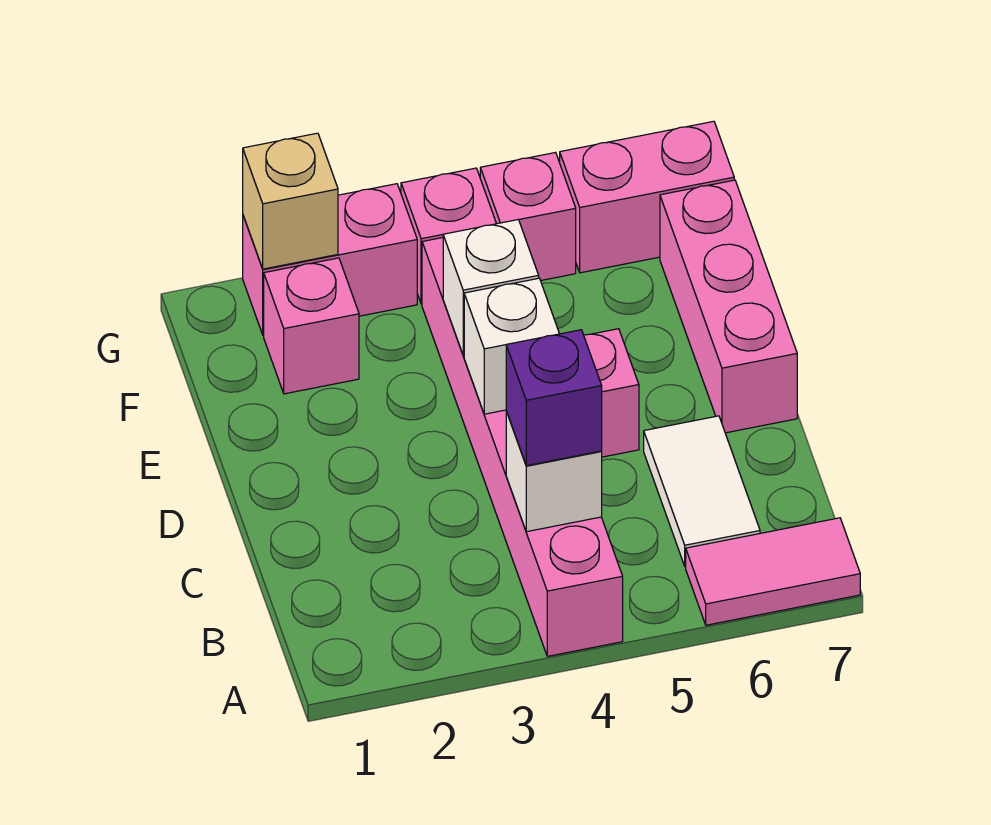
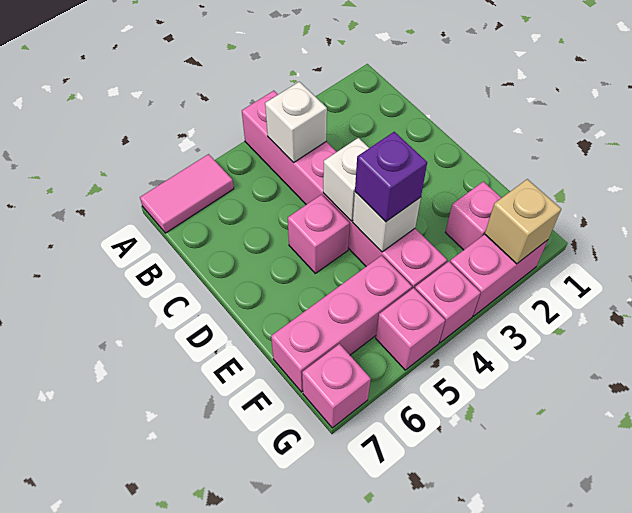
purple brick B4 level 3 -> purple brick E4 level 3
white tile B6:C6 level 1 -> none
pink brick D7:F7 level 1 -> pink brick F5:F7 level 1
pink brick G6:G7 level 1 -> pink brick G7 level 1

